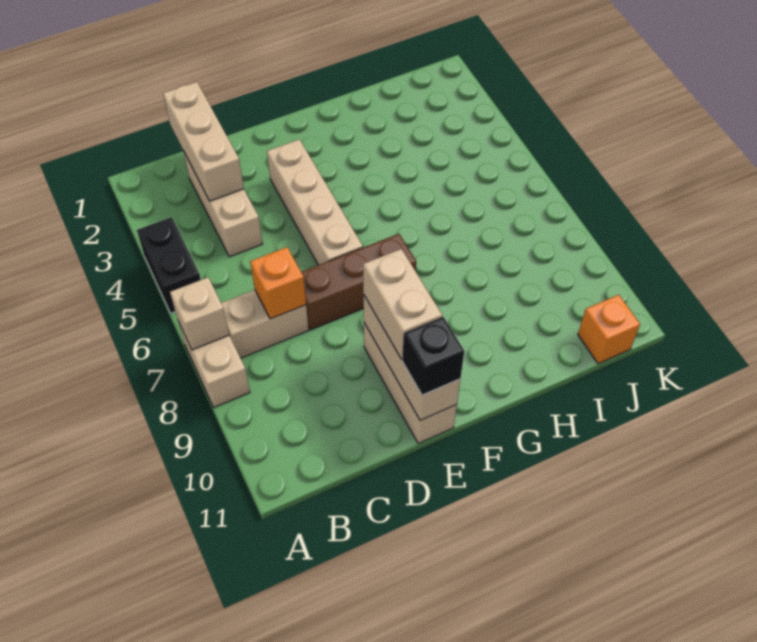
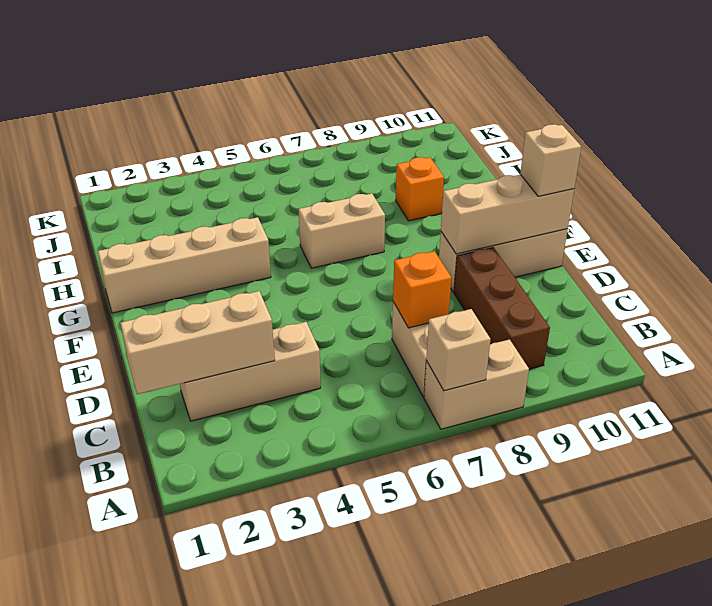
black brick A4:A5 level 1 -> none
brown brick D7:F7 level 1 -> brown brick B9:D9 level 1
tan brick E3:E6 level 1 -> tan brick G1:G4 level 1
tan brick E9:E10 level 3 -> tan brick G6:G7 level 1
black brick E11 level 3 -> tan brick E11 level 3
orange brick J11 level 1 -> orange brick H9 level 1

